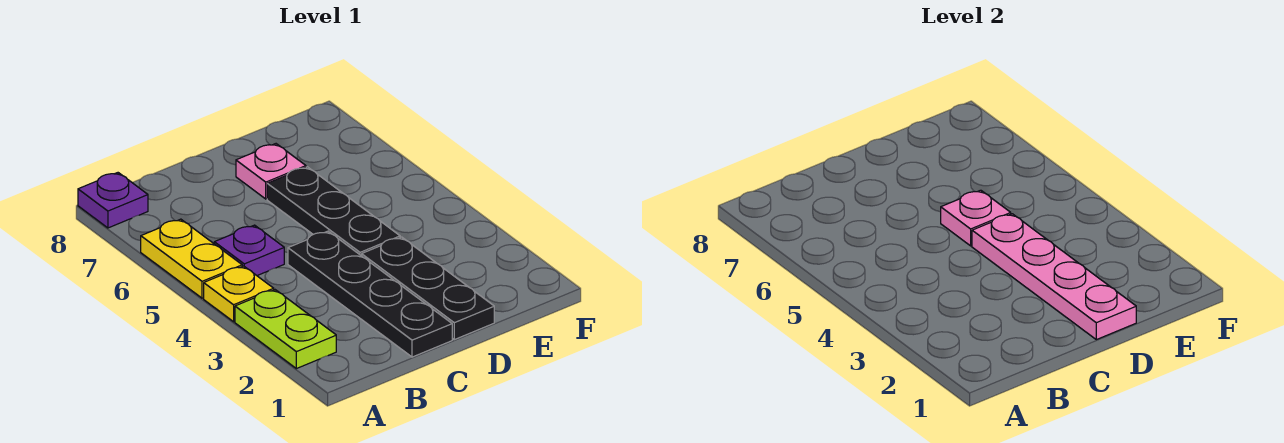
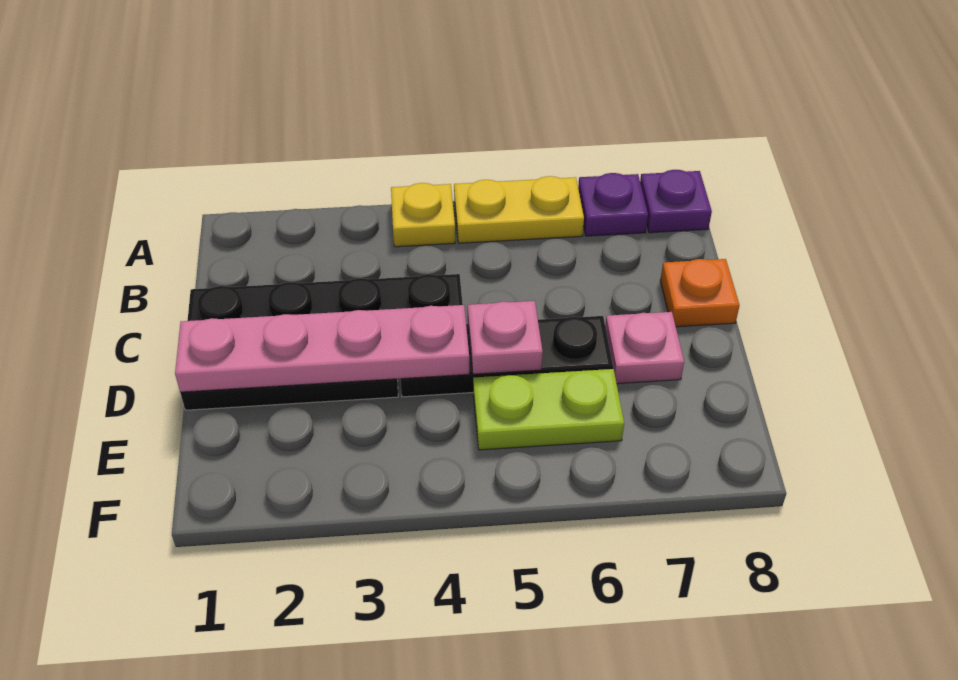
lime plate A2:A3 level 1 -> lime plate E5:E6 level 1
purple plate B5 level 1 -> purple plate A7 level 1
none -> orange plate C8 level 1

